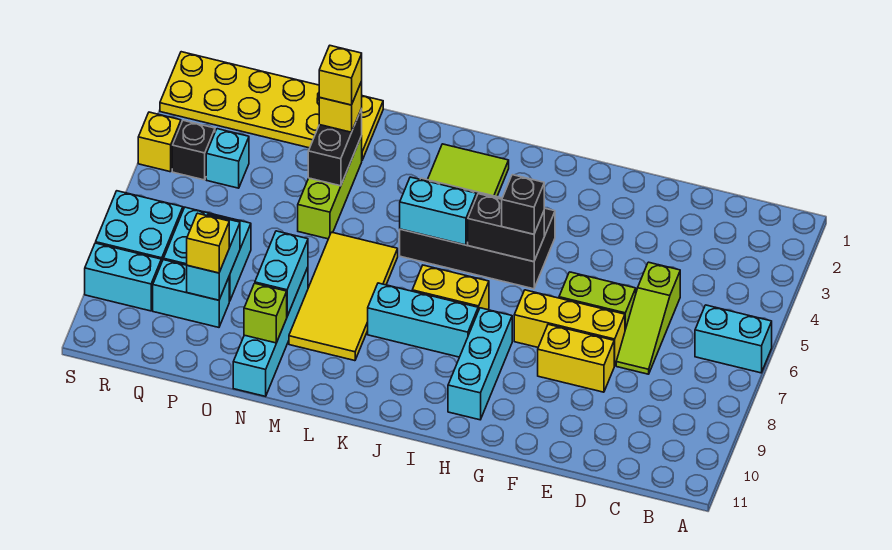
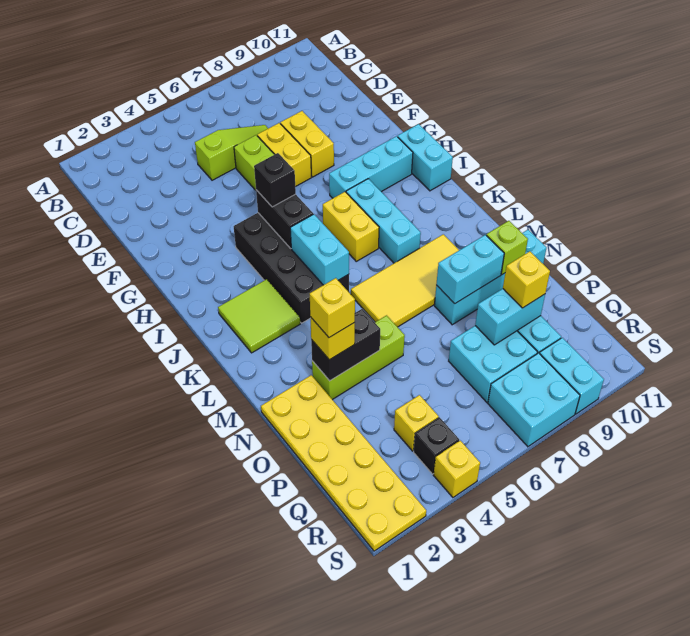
cyan brick A6:B6 level 1 -> cyan brick H11:I11 level 1
yellow brick E7:G7 level 1 -> yellow brick E7:F7 level 1
cyan brick Q4 level 1 -> yellow brick Q4 level 1

